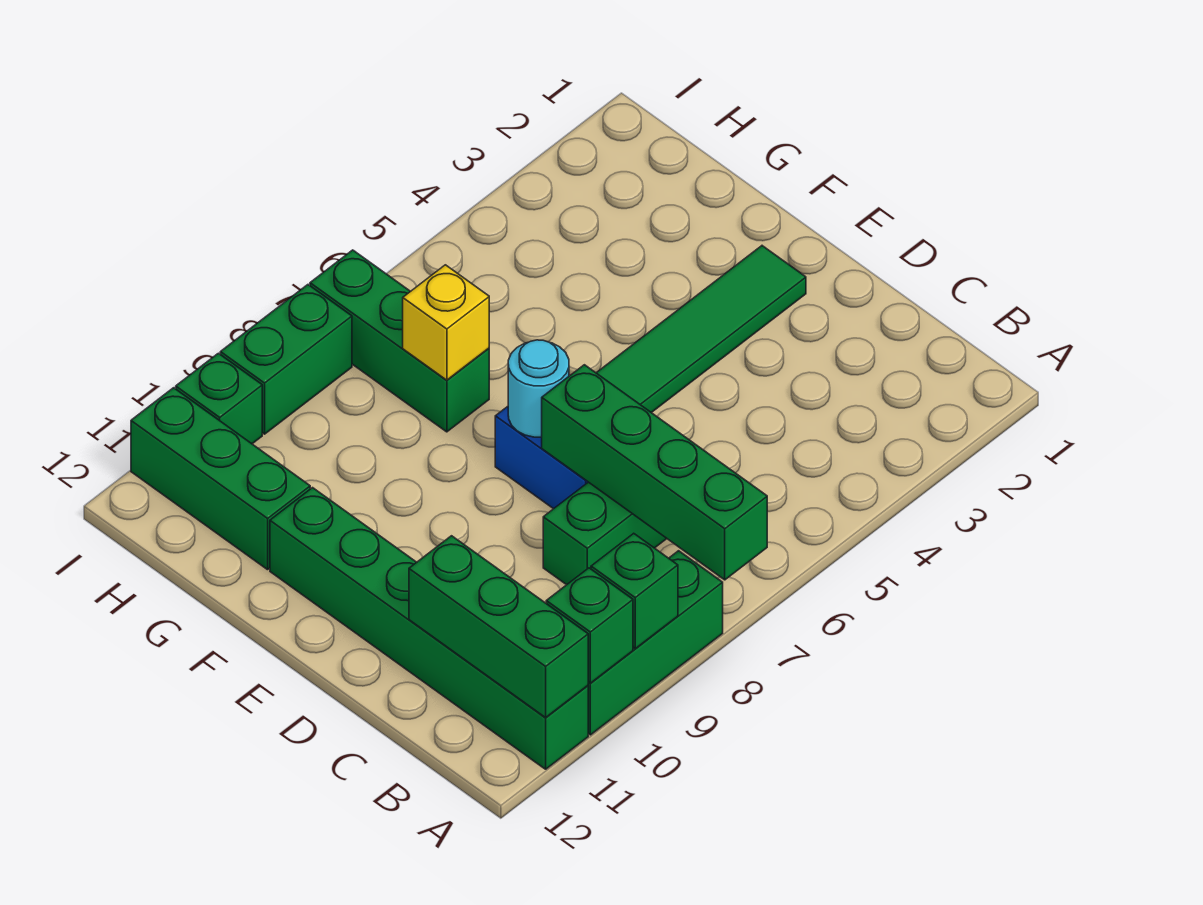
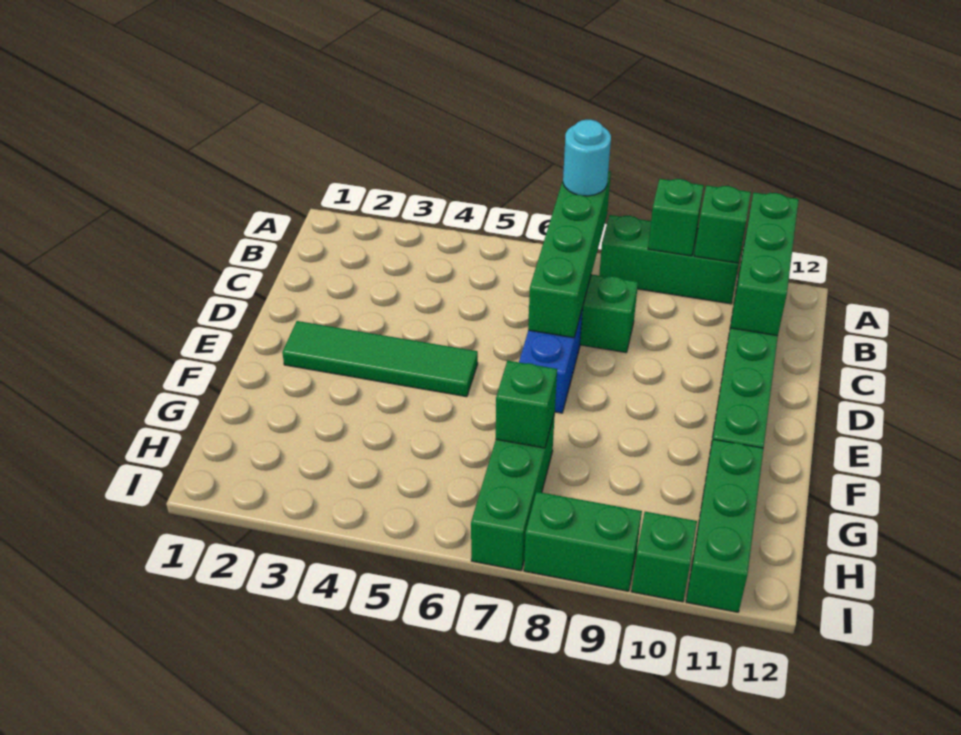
cyan round brick E7 level 2 -> cyan round brick A7 level 3
yellow brick G7 level 2 -> green brick G7 level 2

